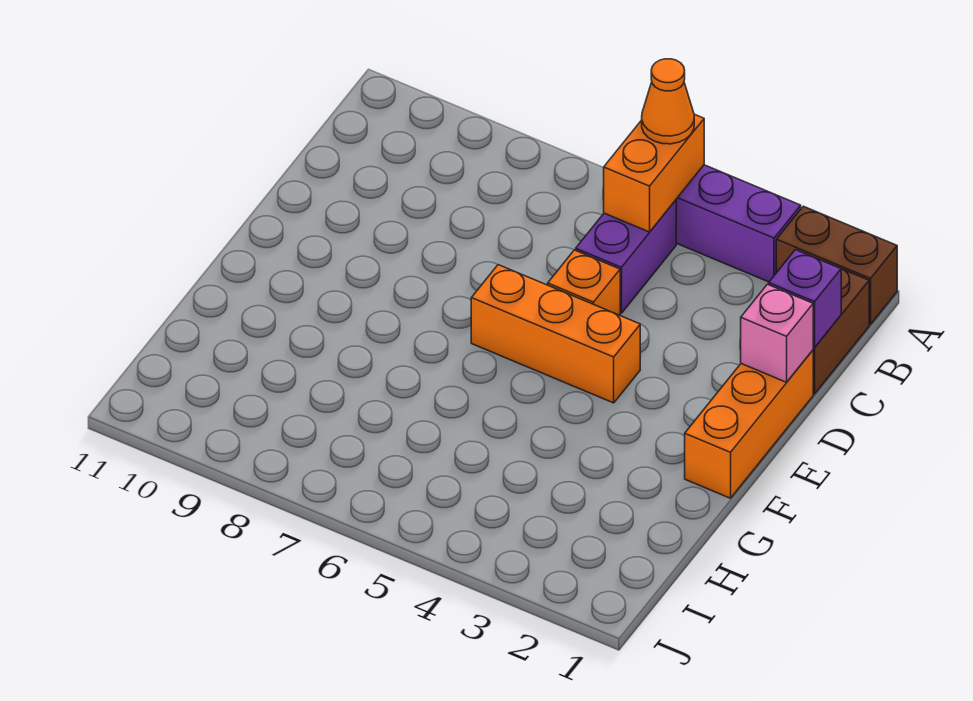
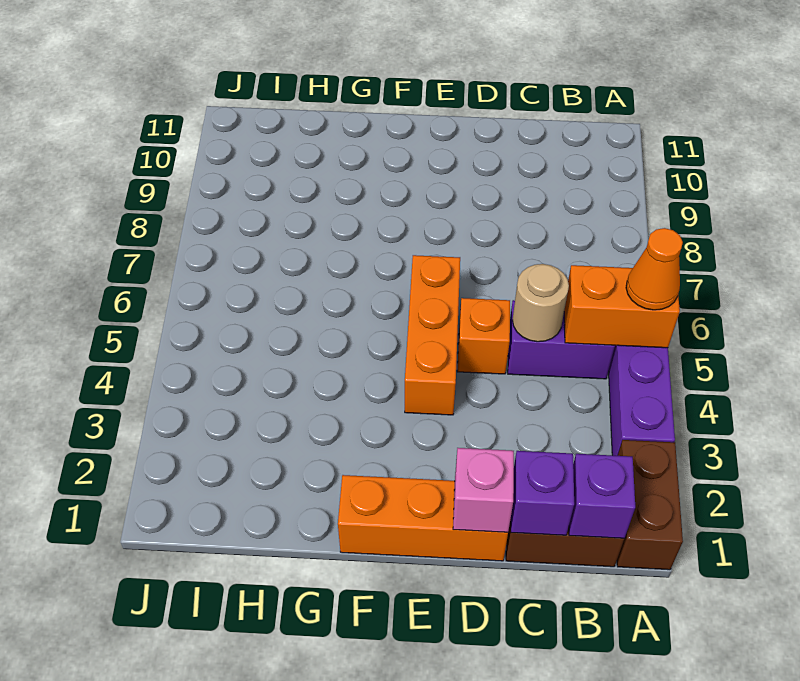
none -> purple brick B1 level 2
none -> tan round brick C5 level 2

